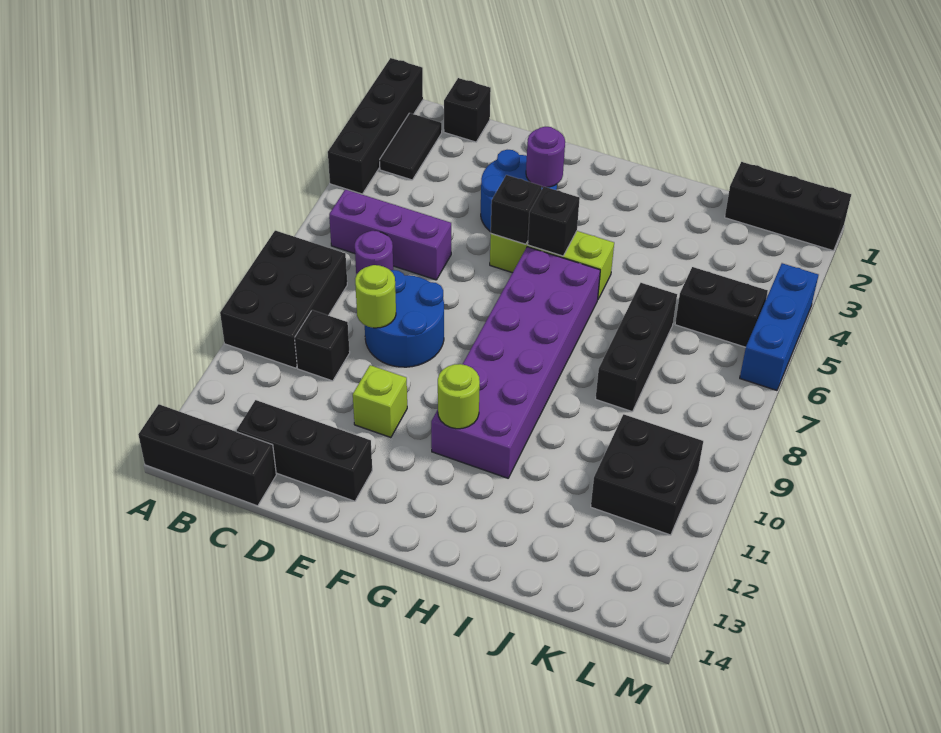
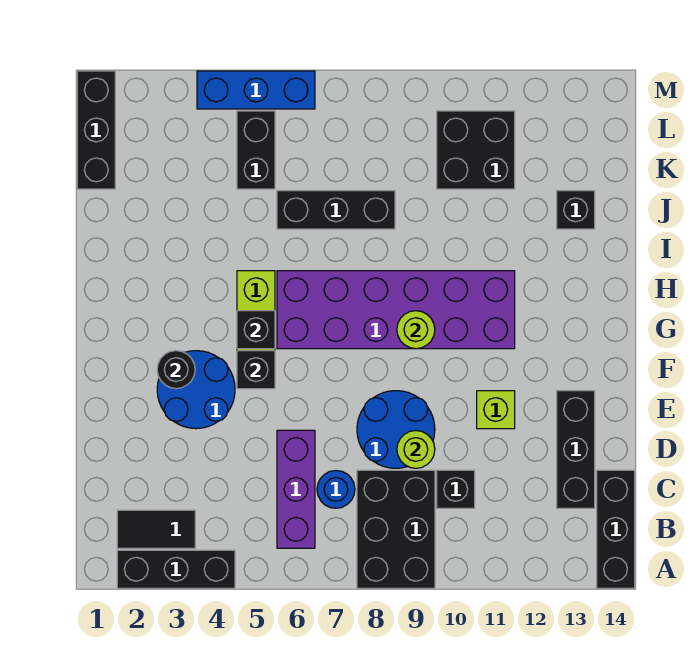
black brick A1:A4 level 1 -> black brick A2:A4 level 1
black brick A8:B10 level 1 -> black brick A8:C9 level 1
black brick C1 level 1 -> black brick J13 level 1
purple round brick C7 level 1 -> blue round brick C7 level 1
purple round brick F3 level 2 -> black round brick F3 level 2
lime round brick G11 level 2 -> lime round brick G9 level 2

